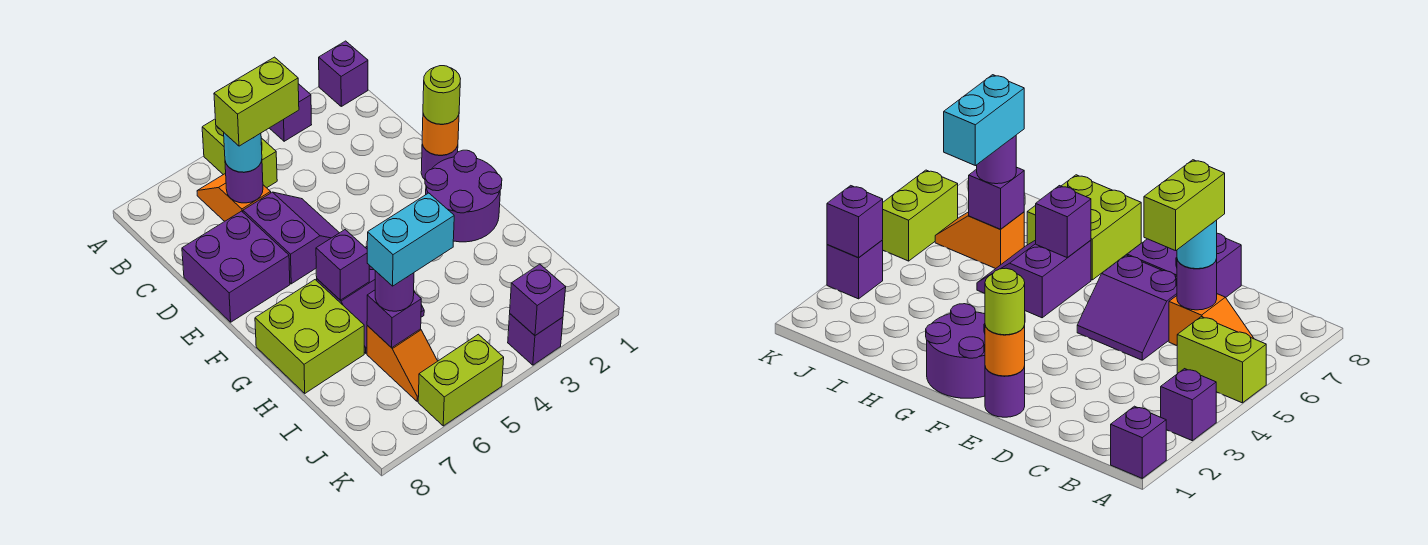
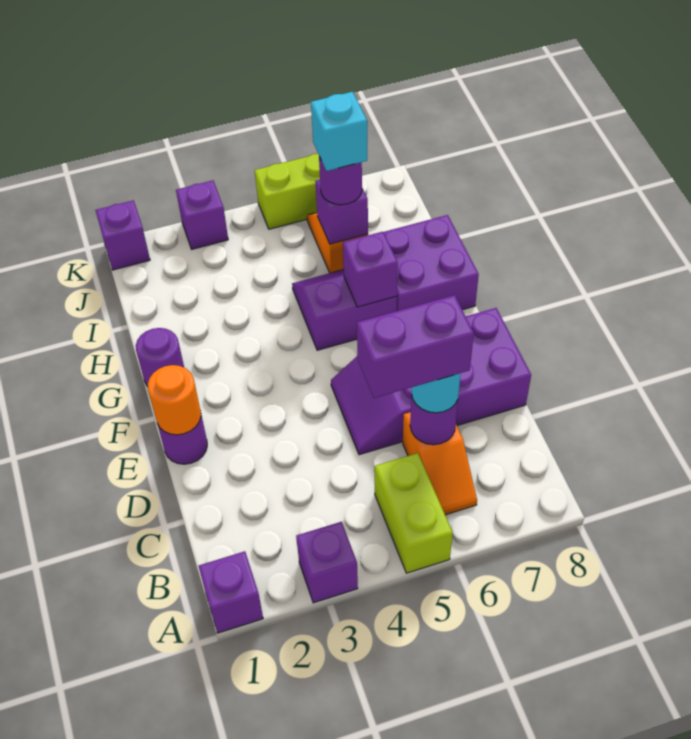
lime brick C5:C6 level 4 -> purple brick C5:C6 level 4
lime round brick E1 level 3 -> none
purple round brick F1:G2 level 1 -> purple round brick G1 level 1
lime brick G7:H8 level 1 -> purple brick G7:H8 level 1
cyan brick I5:I6 level 4 -> cyan brick I6 level 4
purple brick K3 level 2 -> purple brick K1 level 1

